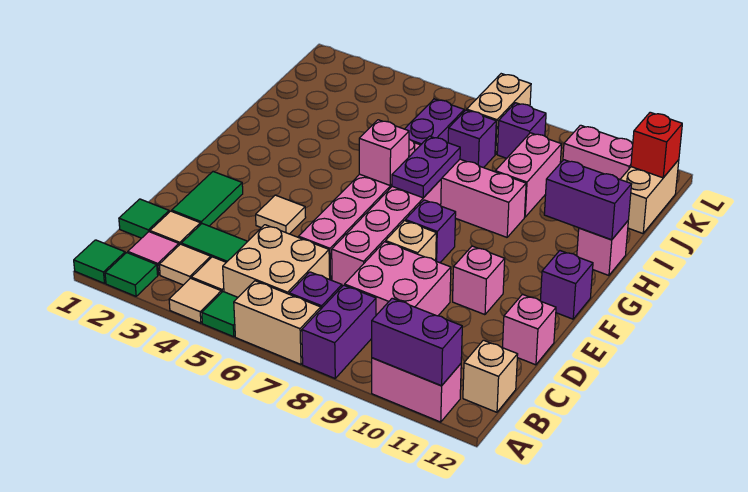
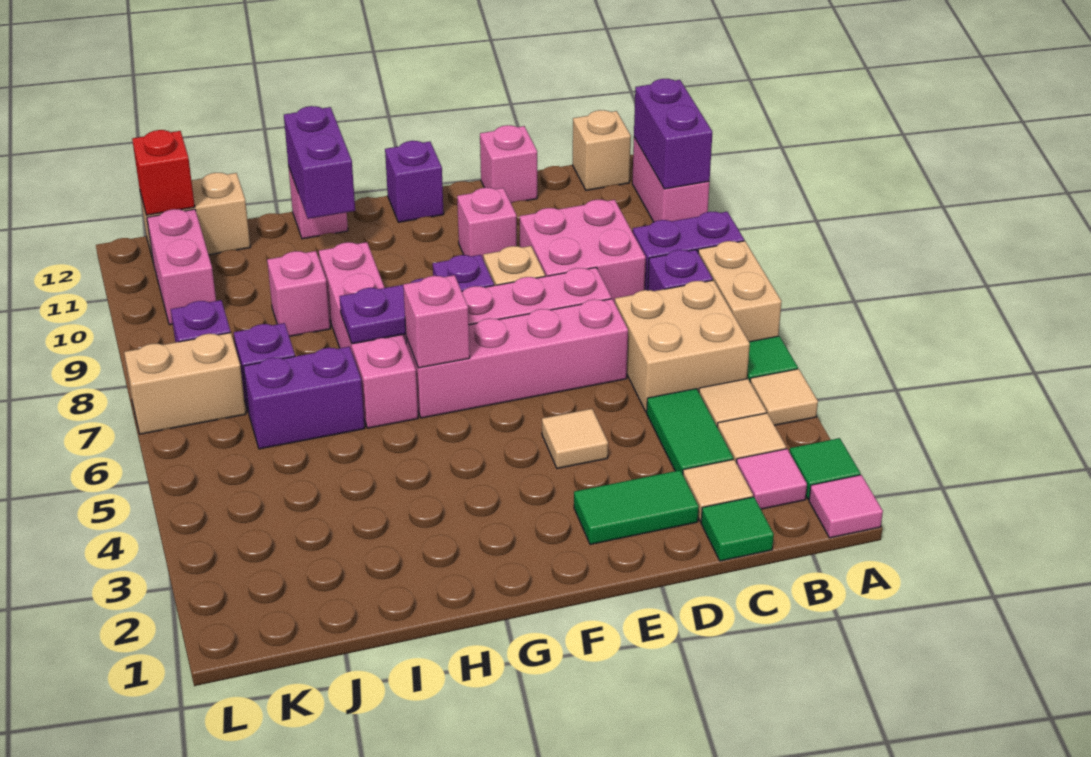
green tile A1 level 1 -> pink tile A1 level 1
pink brick I9:J9 level 1 -> pink brick I9 level 1

